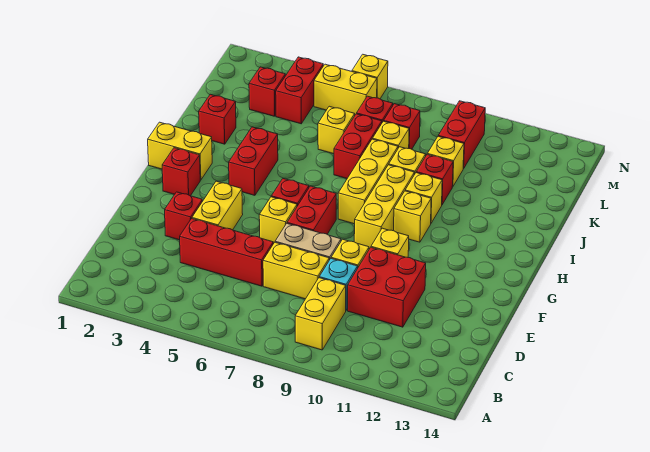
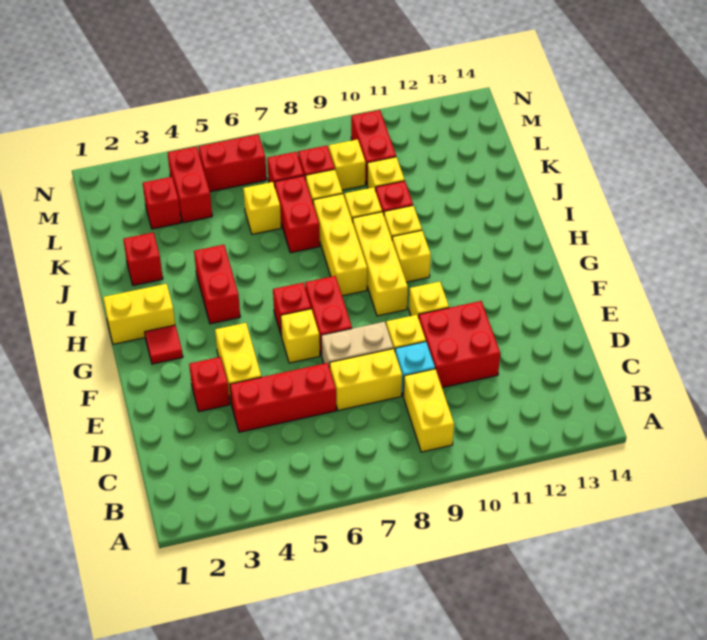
red brick G2 level 1 -> red tile G2 level 1
yellow brick M5:M6 level 1 -> red brick M5:M6 level 1
yellow brick N6 level 1 -> yellow brick L9 level 1

